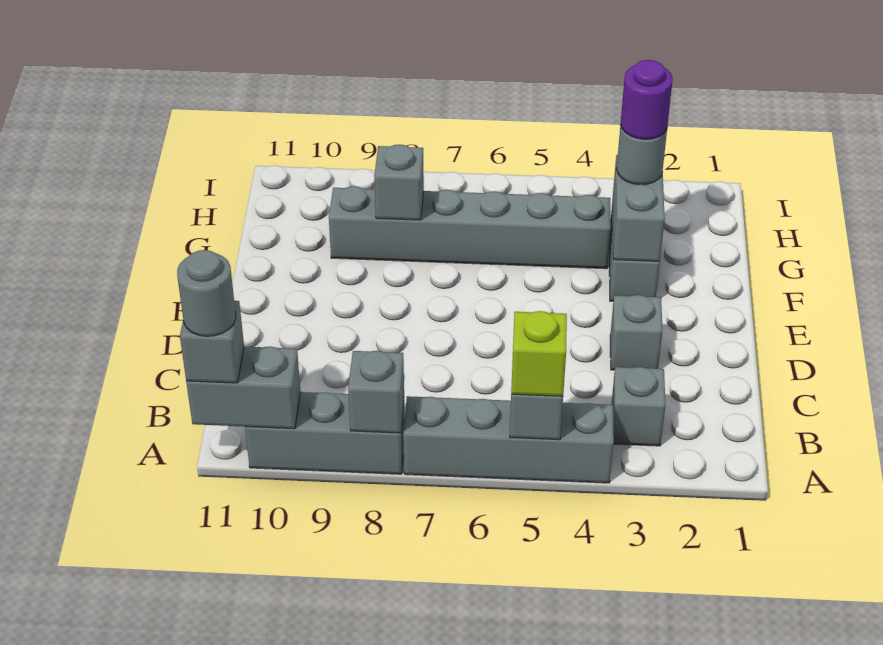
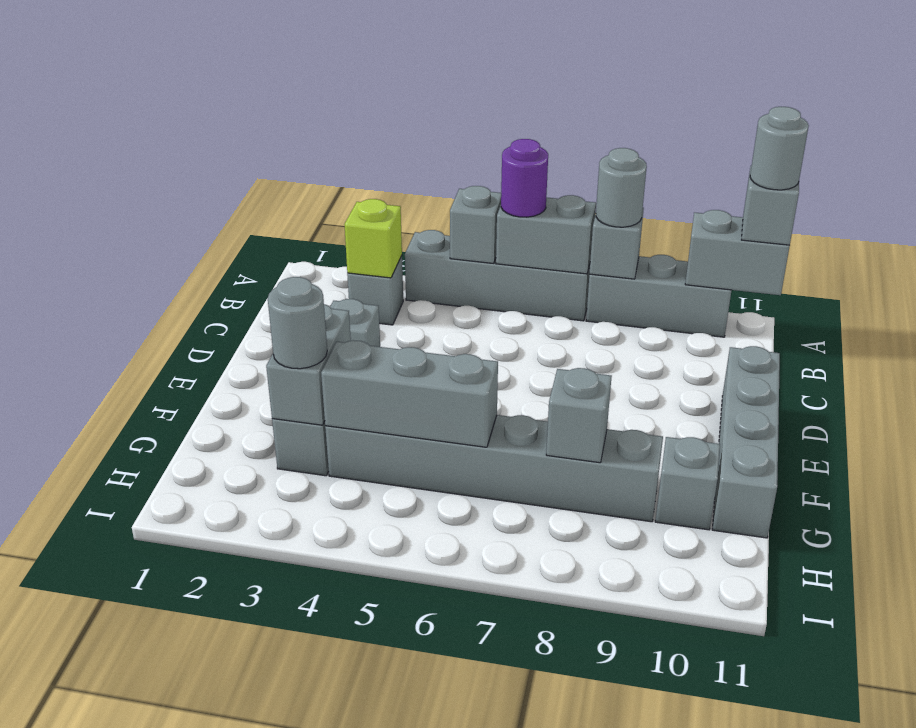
lime brick A5 level 3 -> lime brick B3 level 2
none -> grey brick A6:A7 level 2
none -> grey round brick A8 level 3
none -> grey brick D11:G11 level 1
purple round brick G3 level 4 -> purple round brick A6 level 3
none -> grey brick G4:G6 level 2
none -> grey brick G10 level 1

